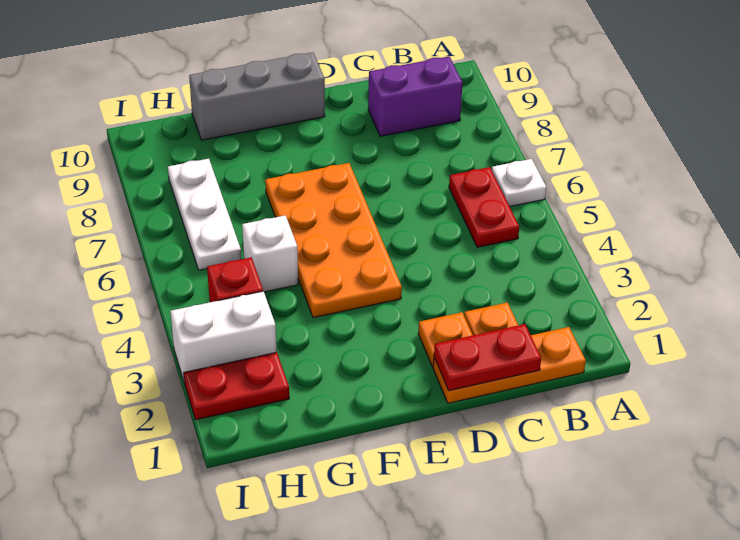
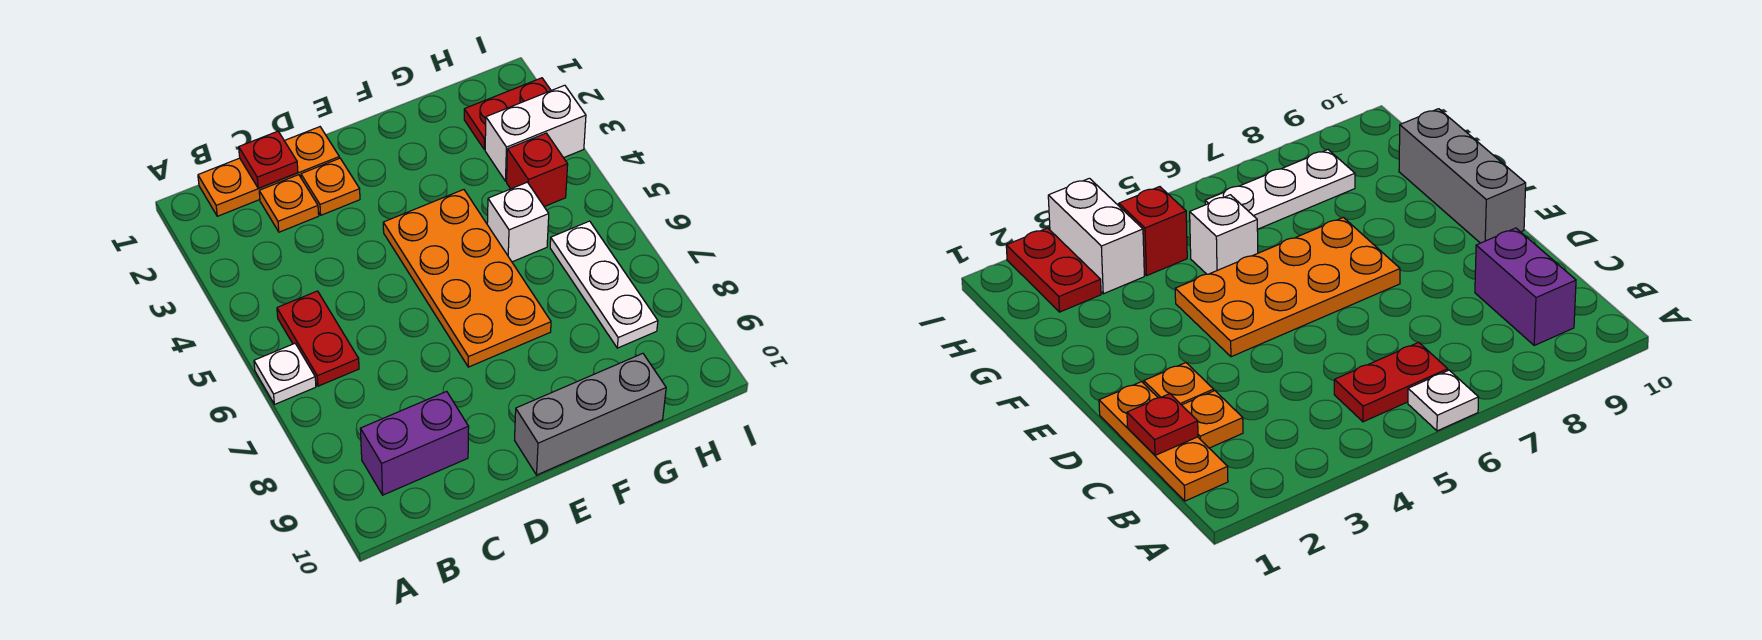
red plate C1:D1 level 2 -> red plate C1 level 2

